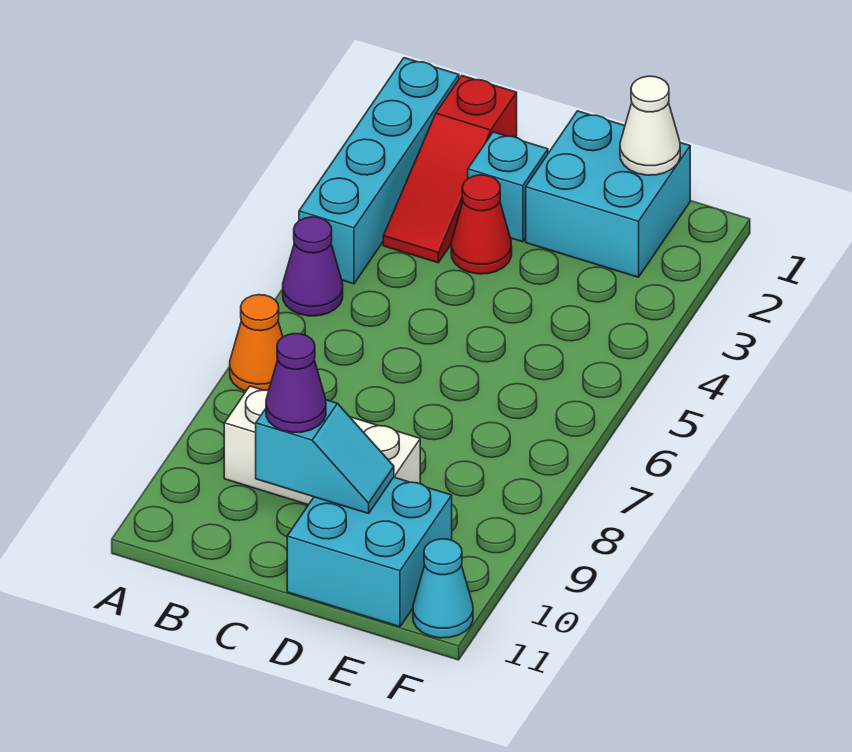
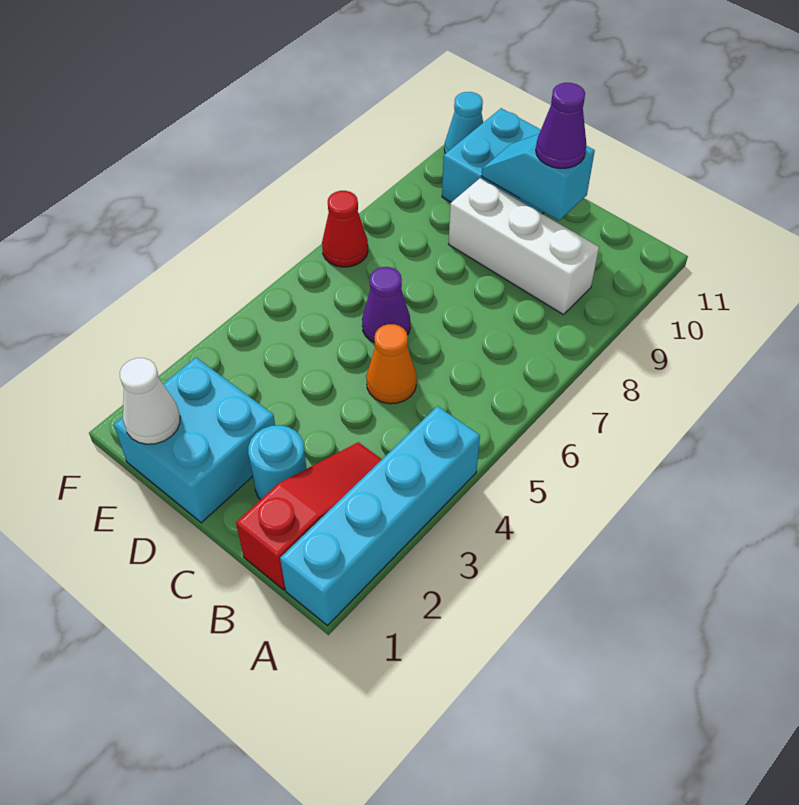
purple cone A5 level 1 -> purple cone D6 level 1
orange cone A7 level 1 -> orange cone C5 level 1
cyan brick C2 level 1 -> cyan round brick C2 level 1
red cone C3 level 1 -> red cone F7 level 1

